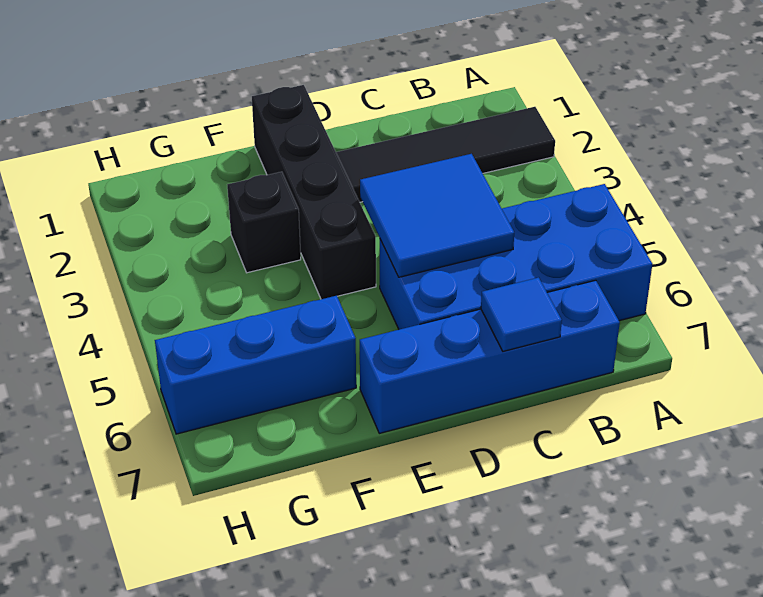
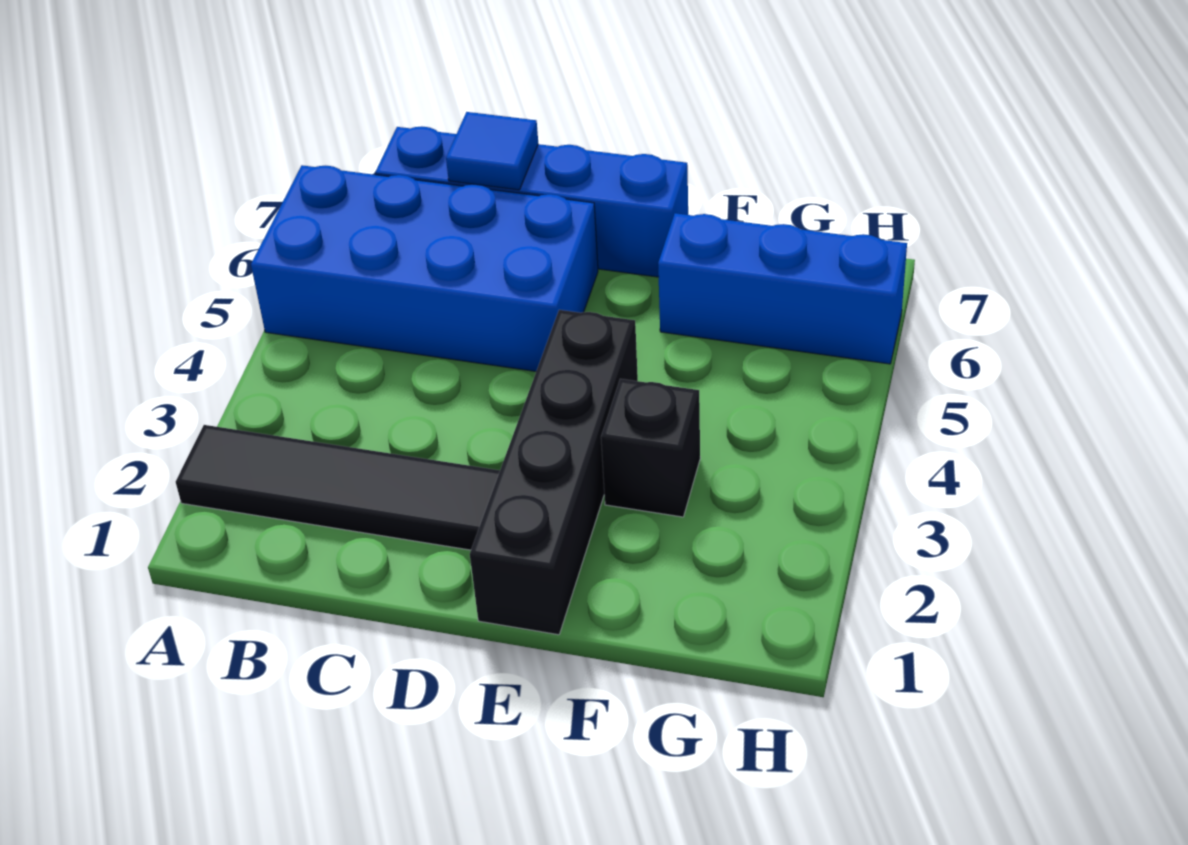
blue tile C4:D5 level 2 -> none

